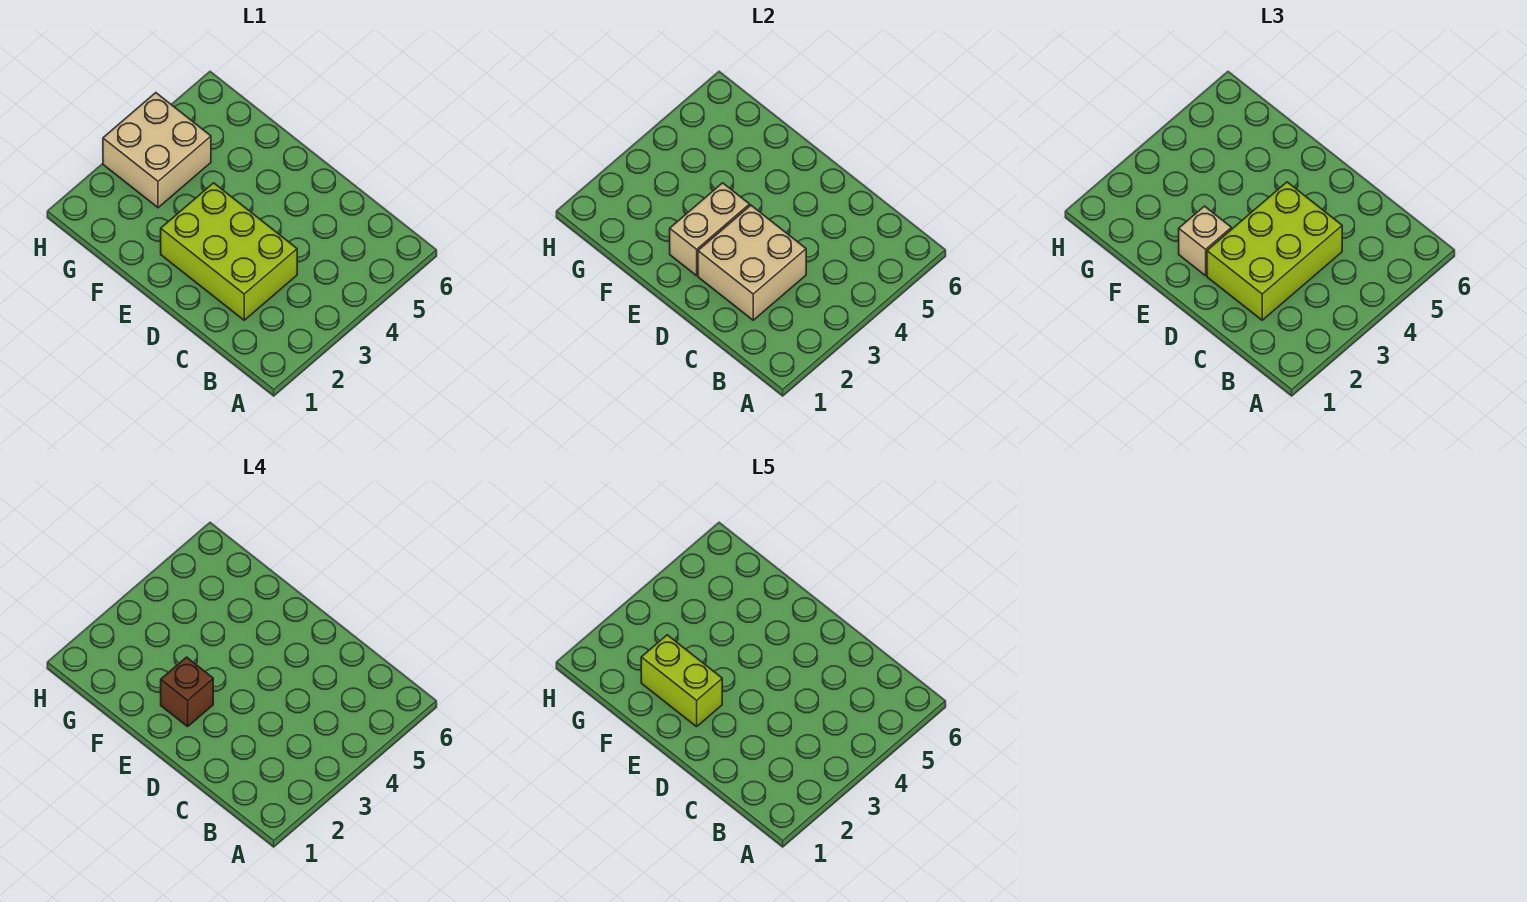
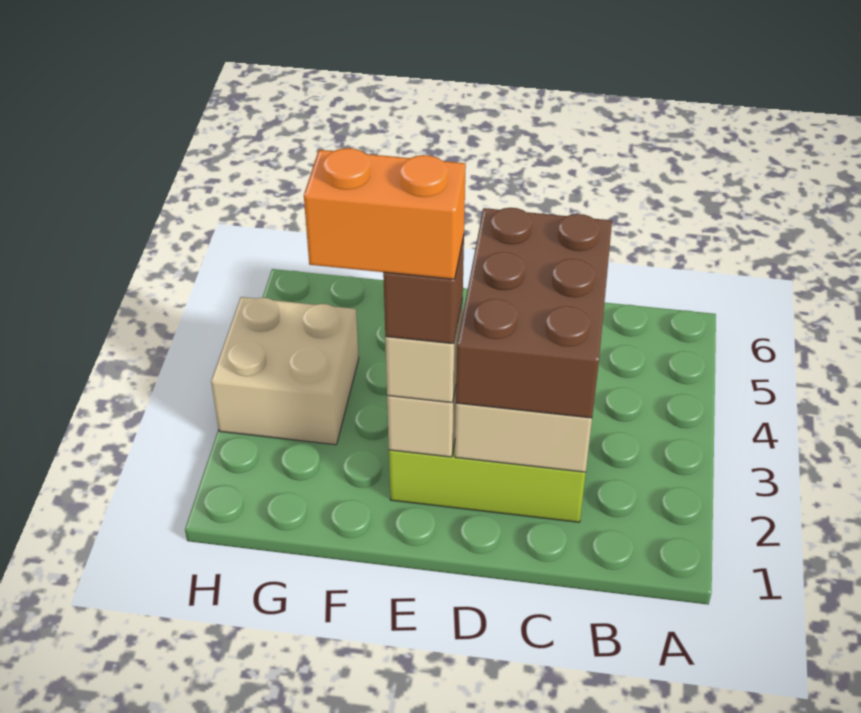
lime brick C2:D4 level 3 -> brown brick C2:D4 level 3
lime brick E2:F2 level 5 -> orange brick E2:F2 level 5

